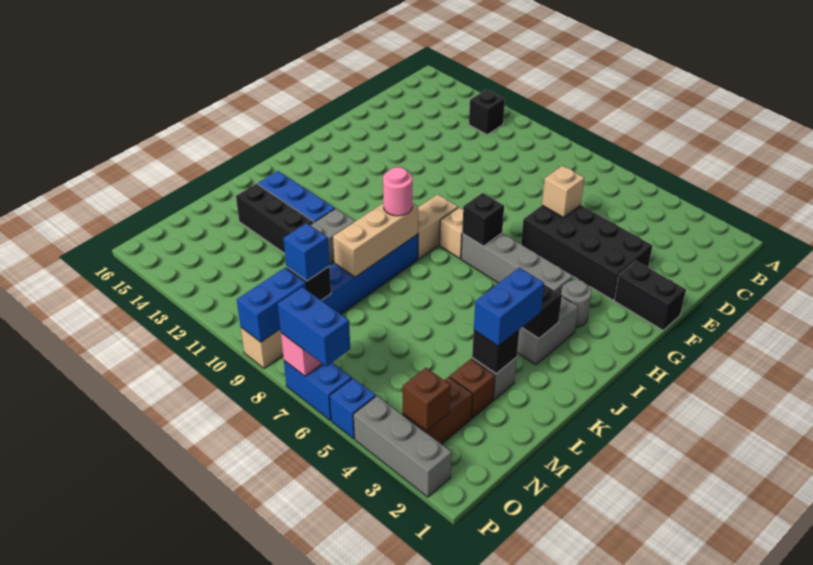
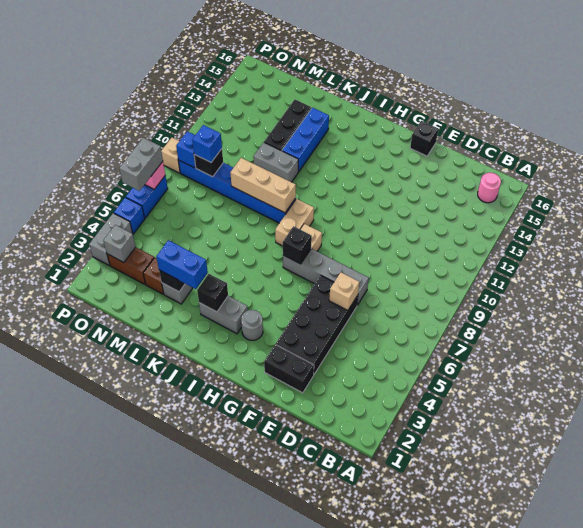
black brick B12 level 1 -> black brick F16 level 1
black brick F1:F2 level 1 -> black brick E2:F2 level 1
grey brick H4:H7 level 1 -> grey brick E7:H7 level 1
tan brick H9:I9 level 1 -> tan brick I8:I9 level 1
pink round brick J9 level 3 -> pink round brick B15 level 1
brown brick O3 level 2 -> grey brick O3 level 2
blue brick O9:P9 level 2 -> blue brick O9 level 2
grey brick P2:P4 level 1 -> grey brick P3:P4 level 1
blue brick P6:P7 level 3 -> grey brick P6:P7 level 3

